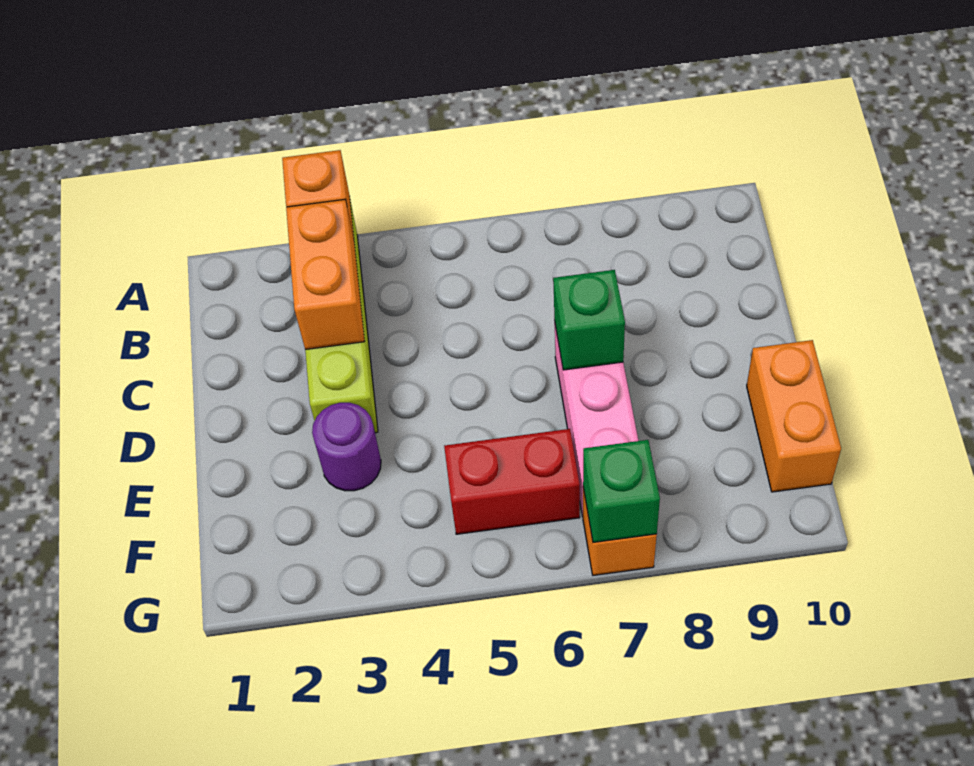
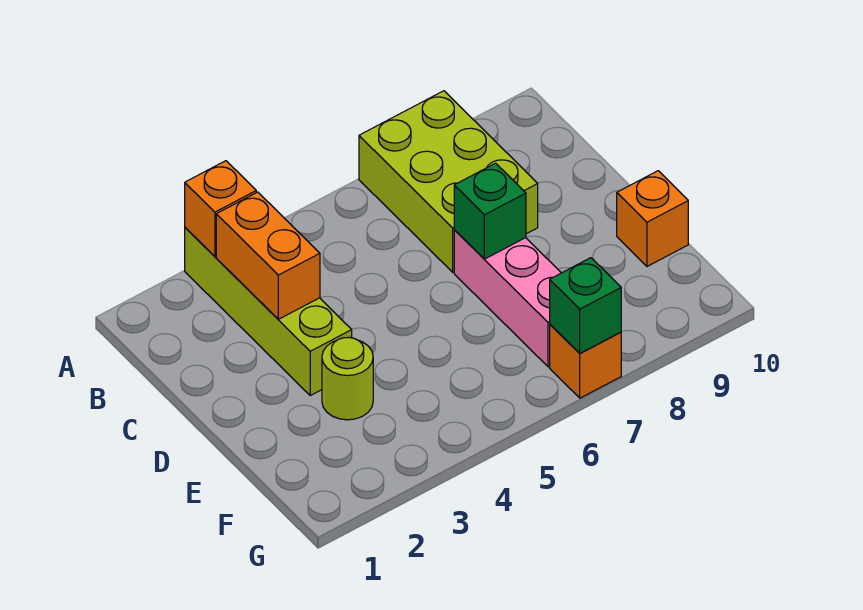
none -> lime brick A7:C8 level 1
purple round brick E3 level 1 -> lime round brick E3 level 1
orange brick E10:F10 level 1 -> orange brick E10 level 1
red brick F5:F6 level 1 -> none

